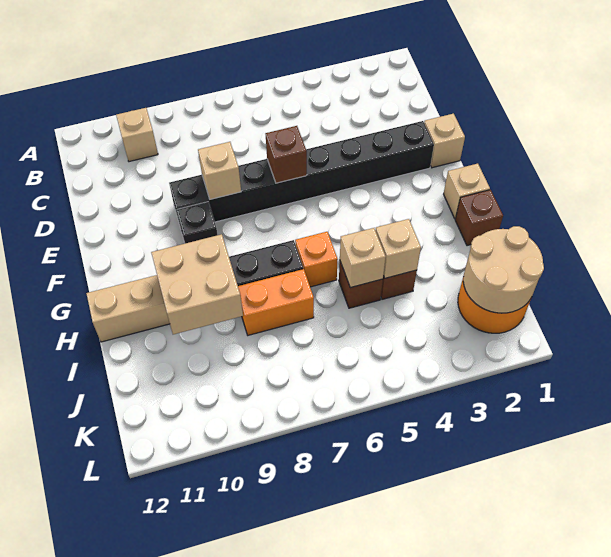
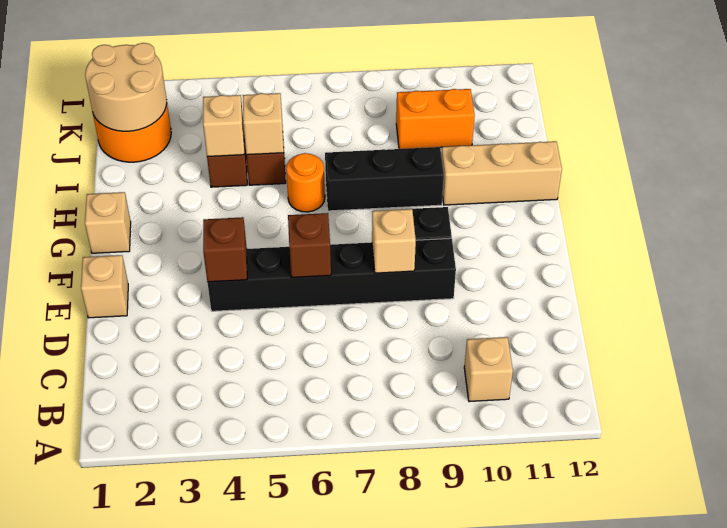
black brick E2:E9 level 1 -> black brick E4:E9 level 1
brown brick H1 level 1 -> brown brick E4 level 2
orange brick H6 level 1 -> orange round brick H6 level 1
tan brick H9:I10 level 2 -> none
orange brick I7:I8 level 1 -> orange brick J9:J10 level 1

